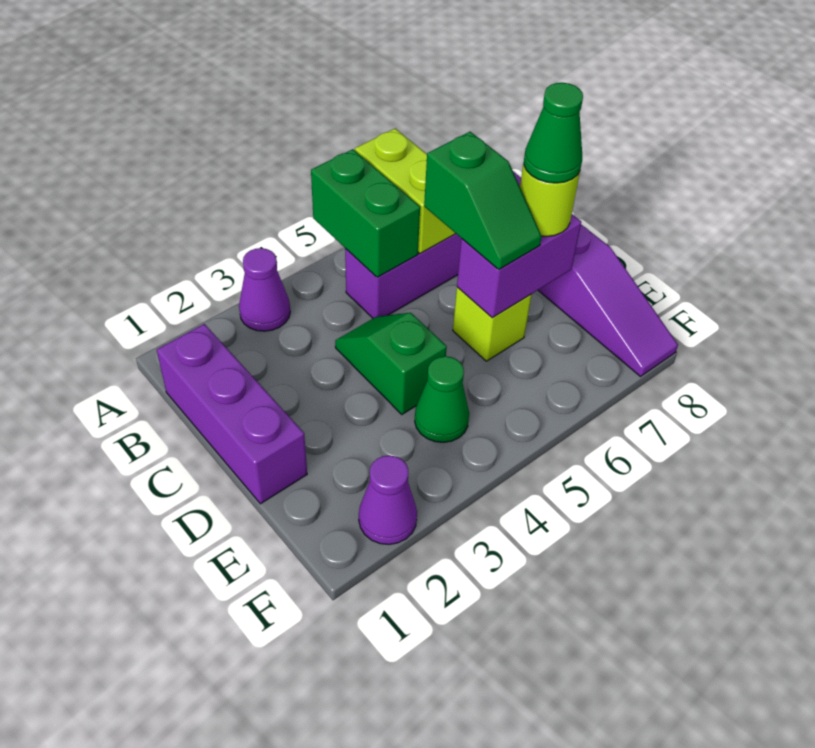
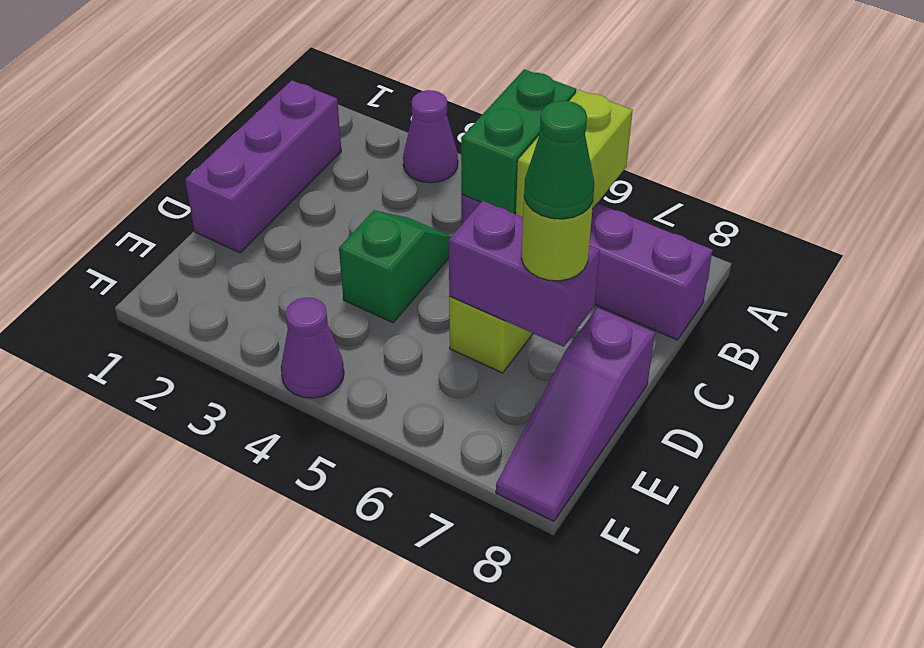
green slope C6:D6 level 3 top C -> none
green cone E4 level 1 -> none
purple cone F2 level 1 -> purple cone F4 level 1

